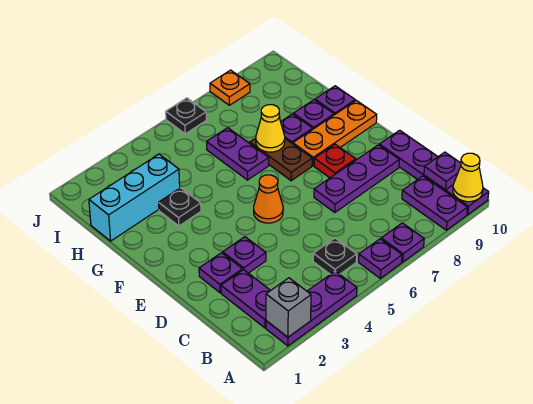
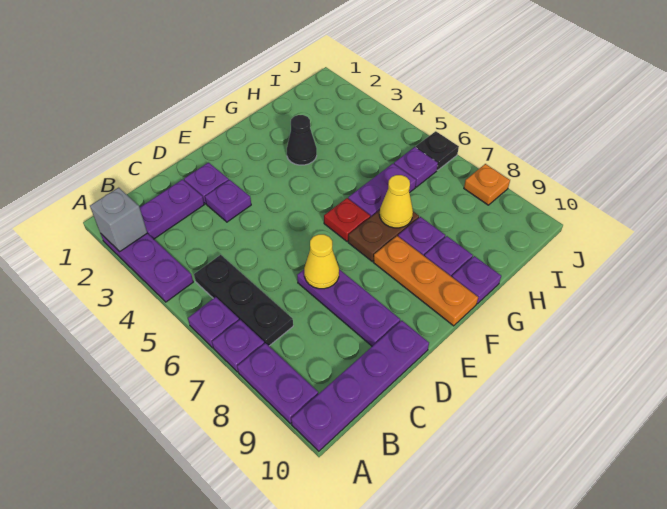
purple plate A9:B9 level 1 -> purple plate A8:A9 level 1
yellow cone A10 level 2 -> yellow cone D7 level 2
black plate B5 level 1 -> black plate B5:B7 level 1
purple plate B10 level 2 -> purple plate I6 level 1
orange cone E5 level 1 -> none
red plate E8 level 1 -> red plate F6 level 1
black plate G3 level 1 -> black cone G3 level 1
cyan brick H1:H3 level 1 -> none

